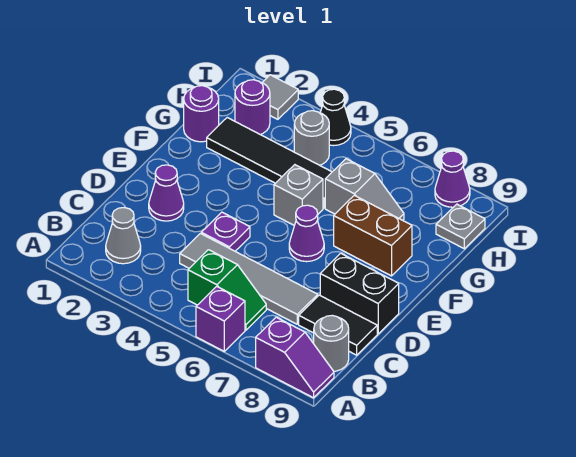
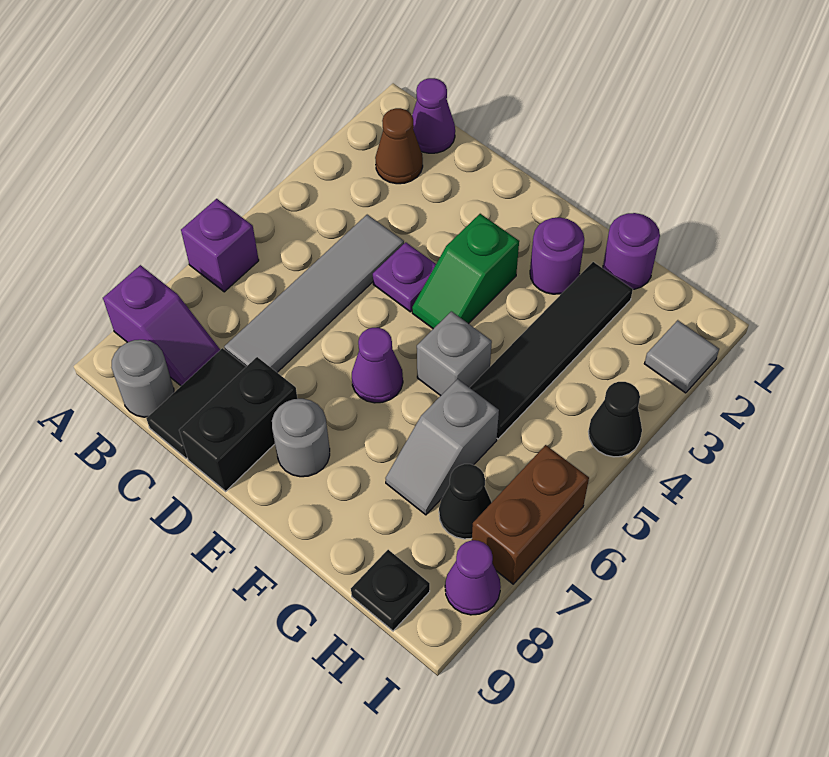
purple slope A8:A9 level 1 top 8 -> purple slope A8:B8 level 1 top A
grey cone B2 level 1 -> brown cone B2 level 1
green slope B5:B6 level 1 top 5 -> green slope E3:E4 level 1 top 3
purple cone D2 level 1 -> purple cone B1 level 1
brown brick F7:F8 level 1 -> brown brick I6:I7 level 1
purple round brick H2 level 1 -> purple round brick F2 level 1
grey round brick H4 level 1 -> grey round brick E8 level 1
none -> black cone H7 level 1
grey plate H9 level 1 -> black plate H9 level 1

